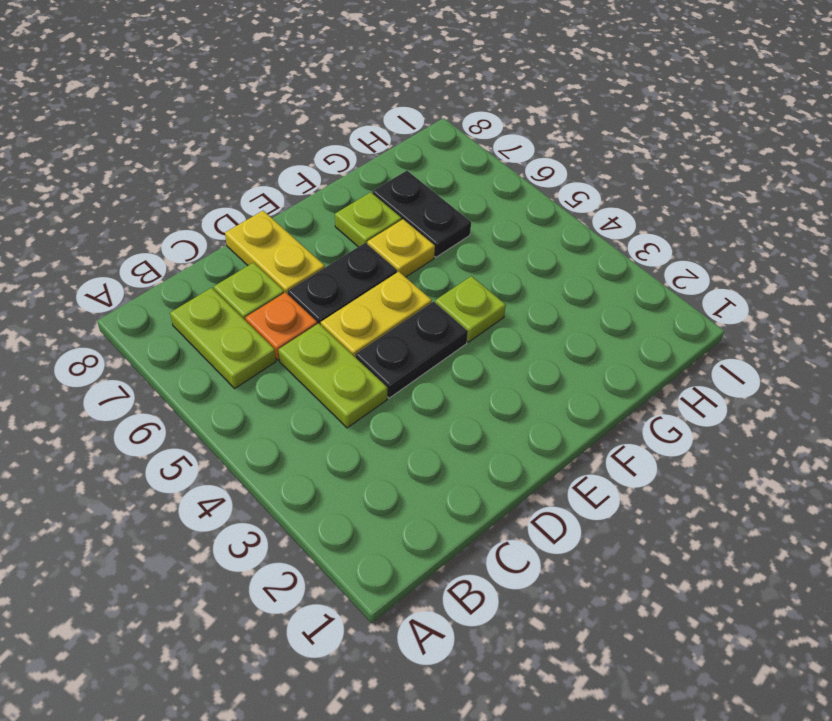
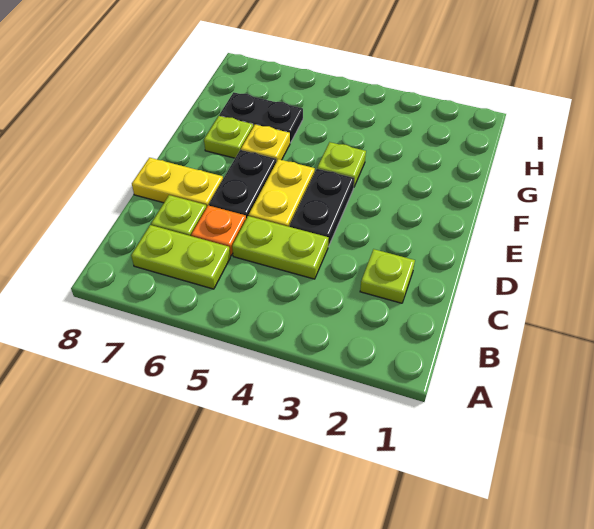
none -> lime plate C2 level 1

